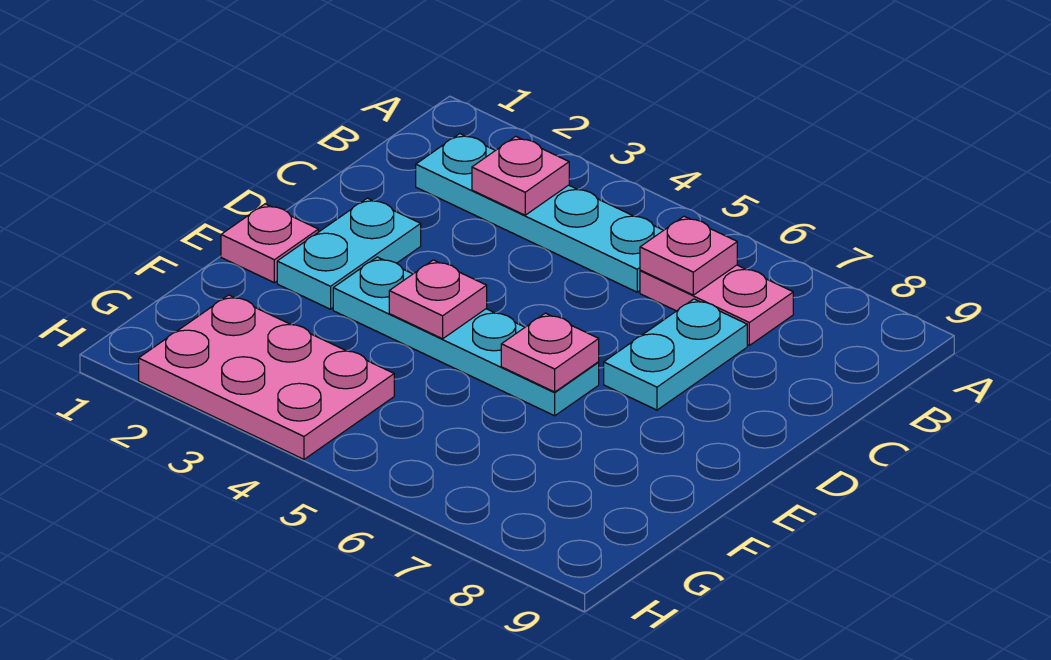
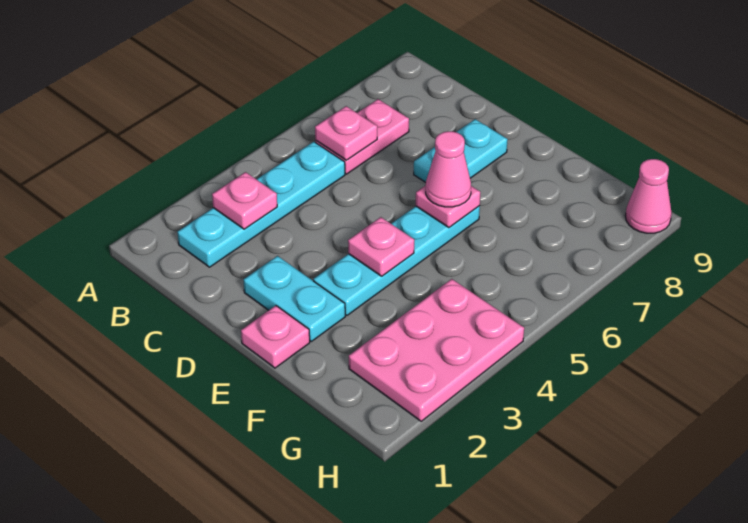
cyan plate C7:D7 level 1 -> cyan plate D7:D8 level 1
none -> pink cone E6 level 3
none -> pink cone H9 level 1

